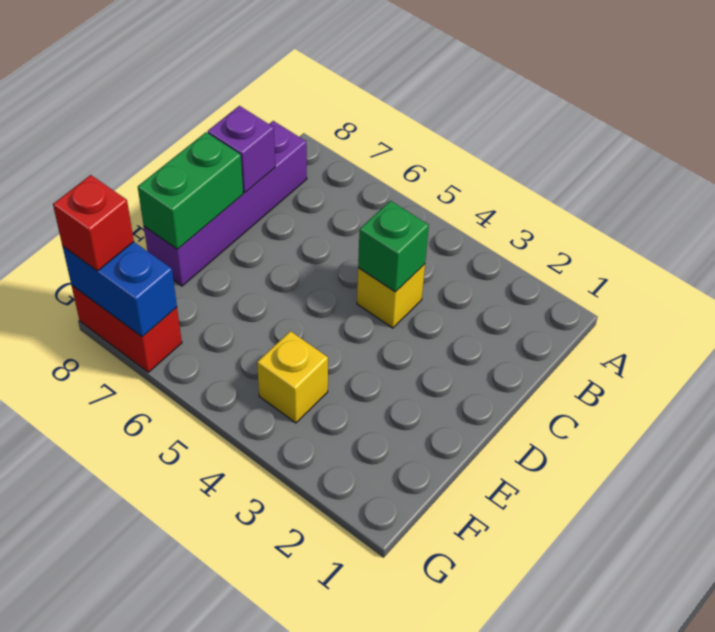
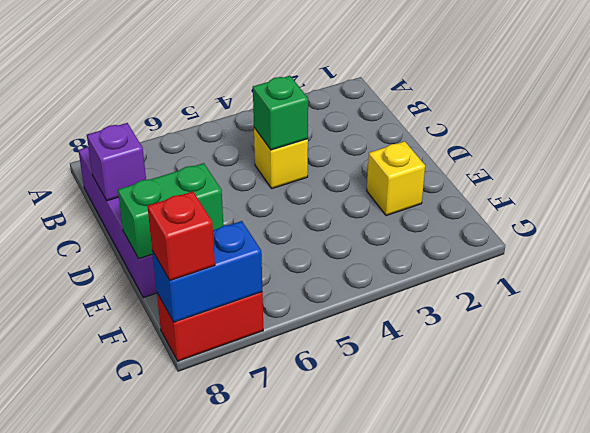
green brick D8:E8 level 2 -> green brick E7:E8 level 2
yellow brick F4 level 1 -> yellow brick E2 level 1

